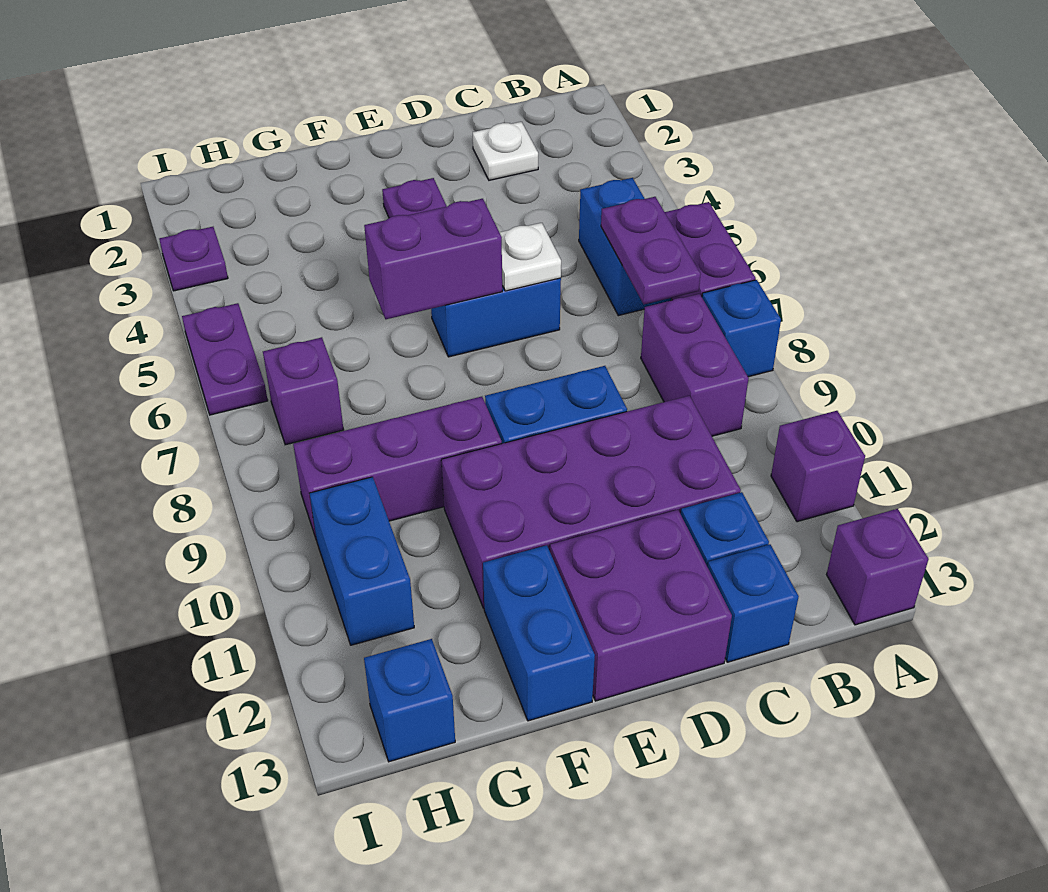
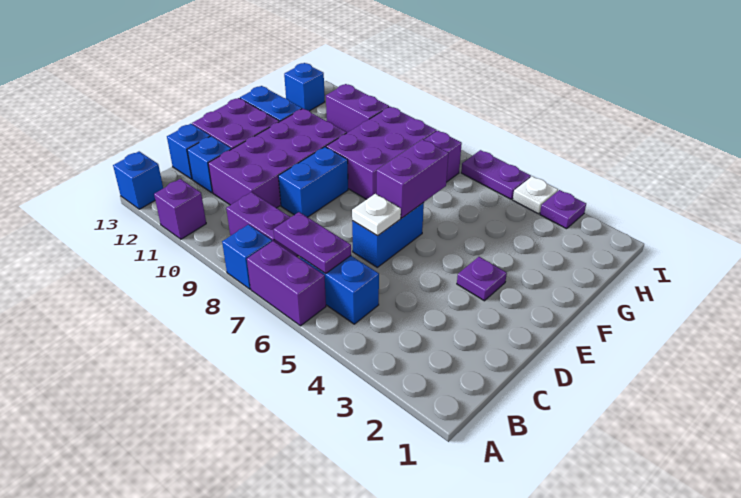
purple brick A13 level 1 -> blue brick A13 level 1
white plate C2 level 1 -> white plate I4 level 1
purple brick F9:H9 level 1 -> purple brick F8:H9 level 1
blue brick H10:H11 level 1 -> purple brick H10:H11 level 1

